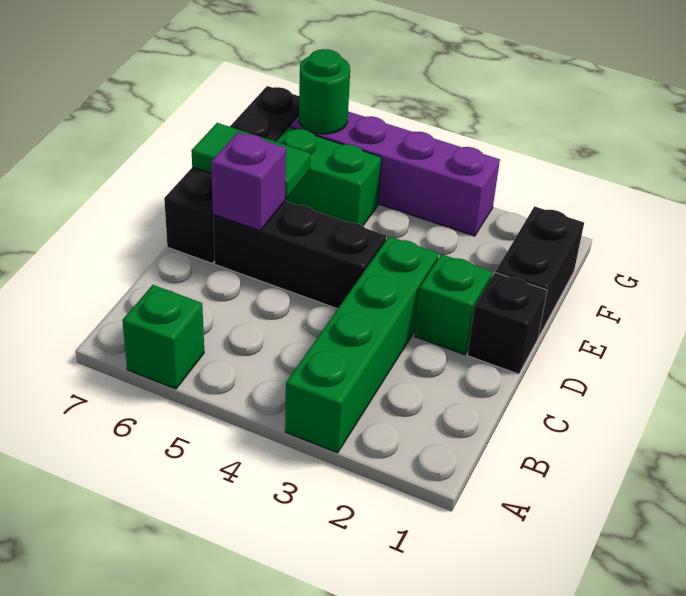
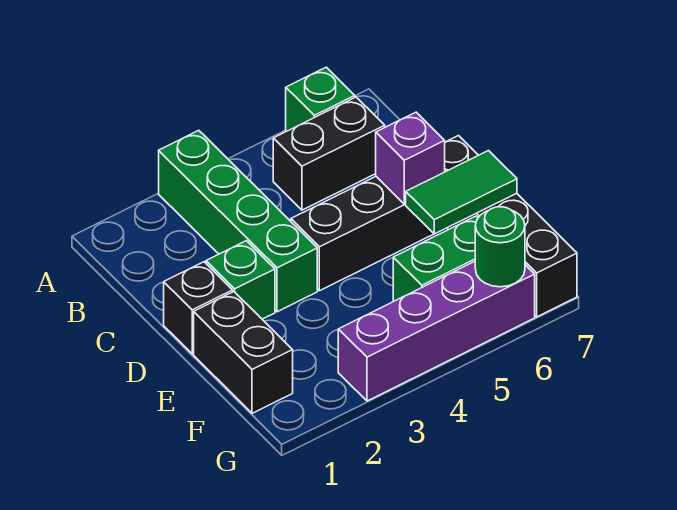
none -> black brick B5:B6 level 1

